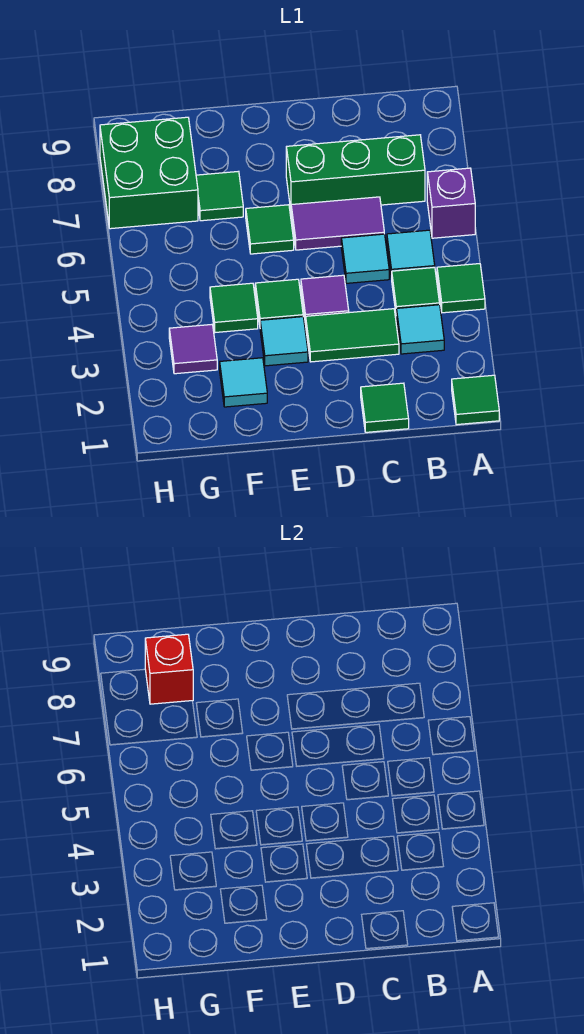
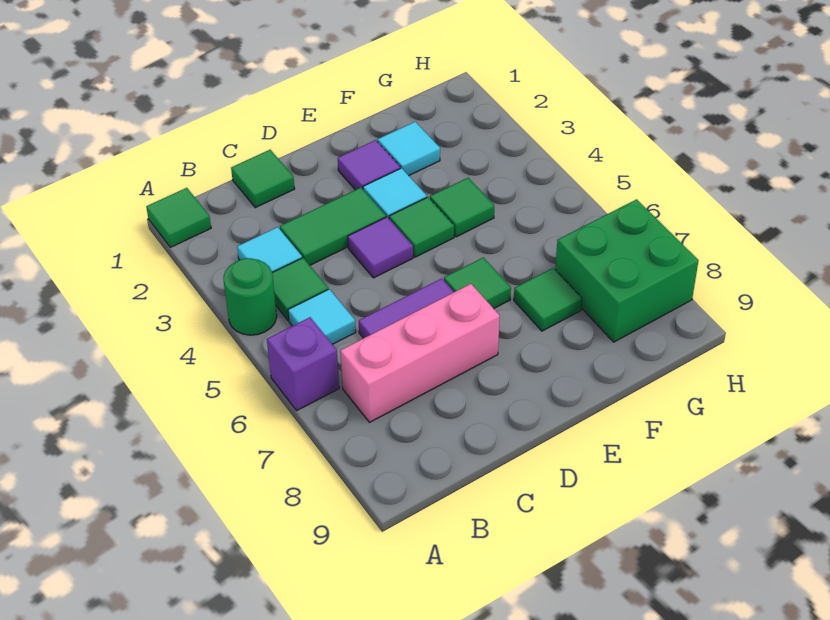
green tile A4 level 1 -> green round brick A4 level 1
green brick B7:D7 level 1 -> pink brick B7:D7 level 1
cyan tile C5 level 1 -> none
purple tile G3 level 1 -> purple tile E2 level 1
red brick G8 level 2 -> none

